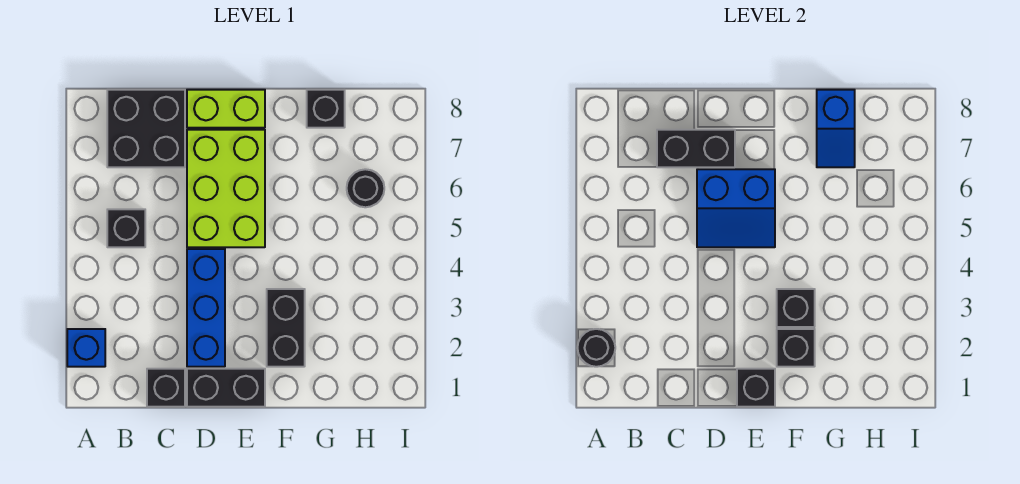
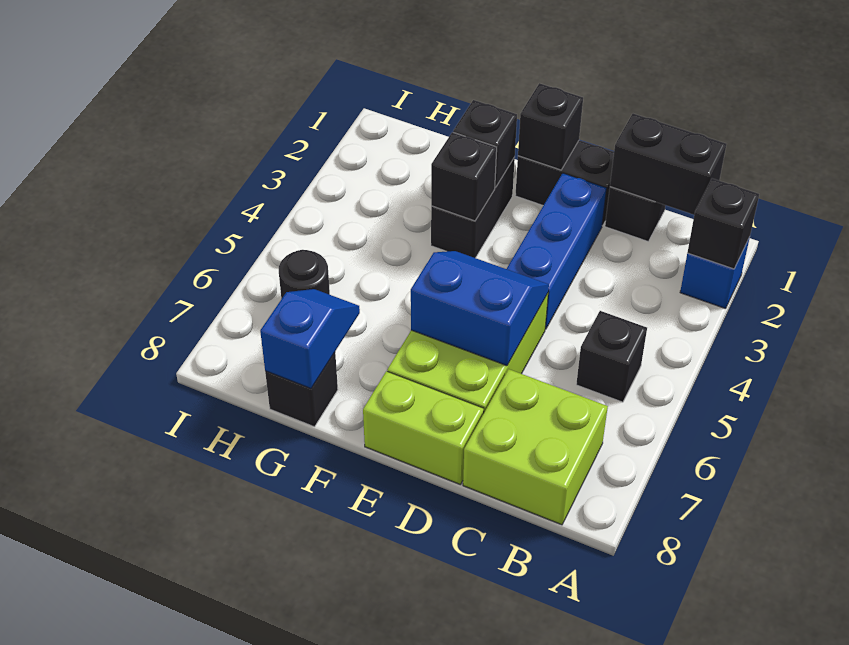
black round brick A2 level 2 -> black brick A2 level 2
black brick B7:C8 level 1 -> lime brick B7:C8 level 1
black brick C7:D7 level 2 -> black brick B1:C1 level 2

